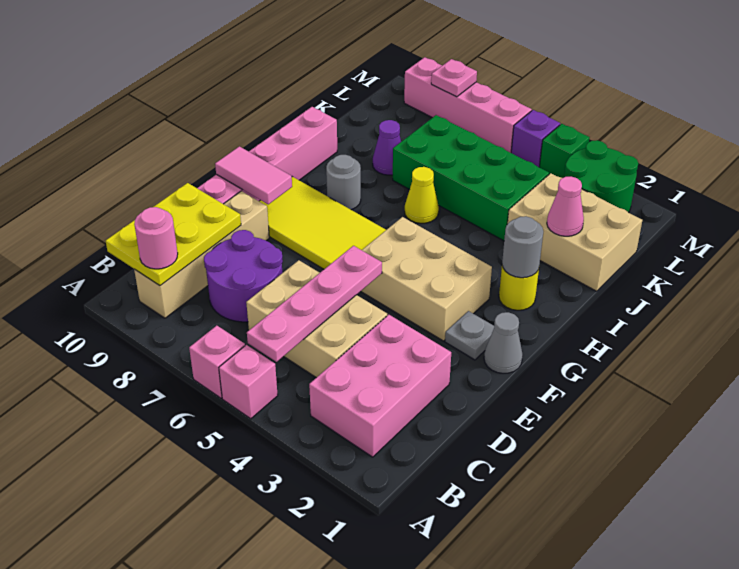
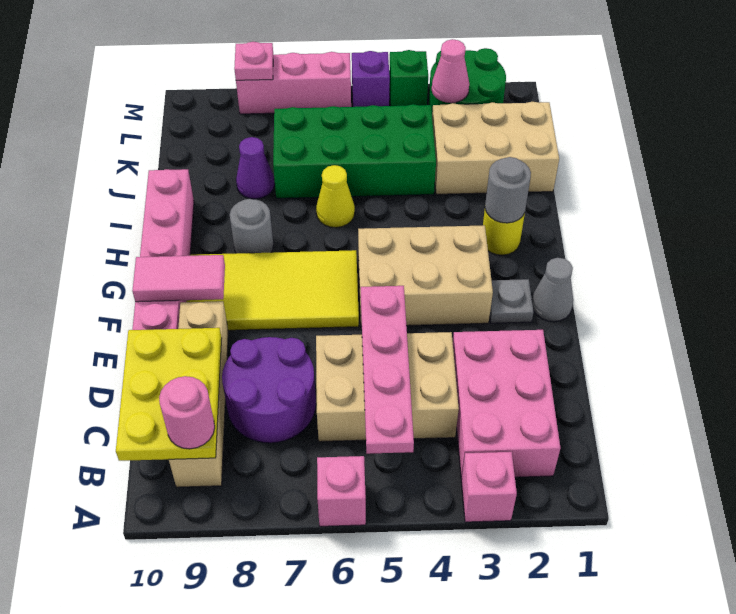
pink brick A5 level 1 -> pink brick A3 level 1
pink cone J2 level 2 -> pink cone L3 level 2
pink brick M6:M9 level 1 -> pink brick M6:M8 level 1

